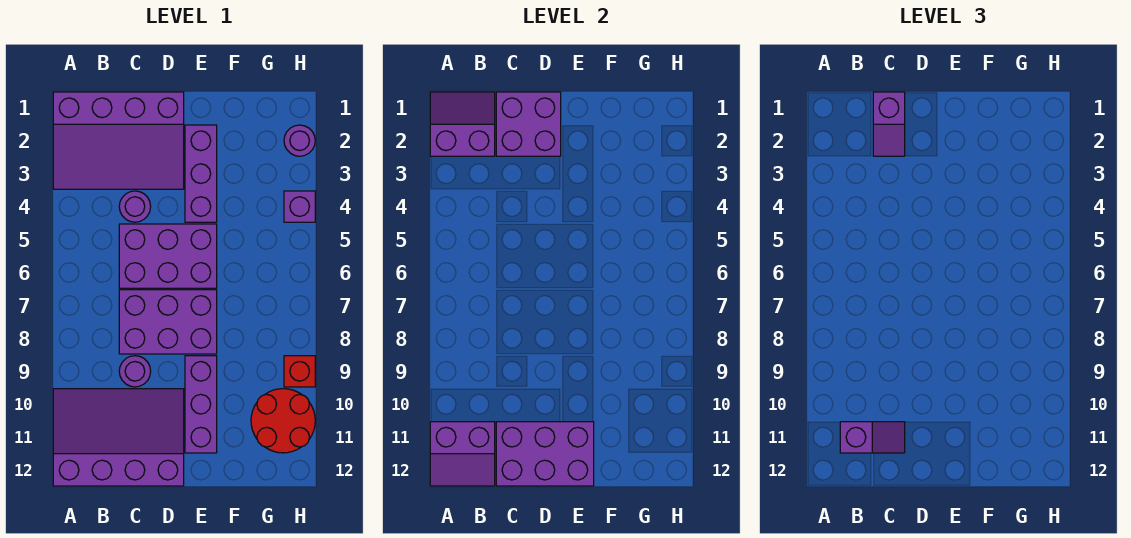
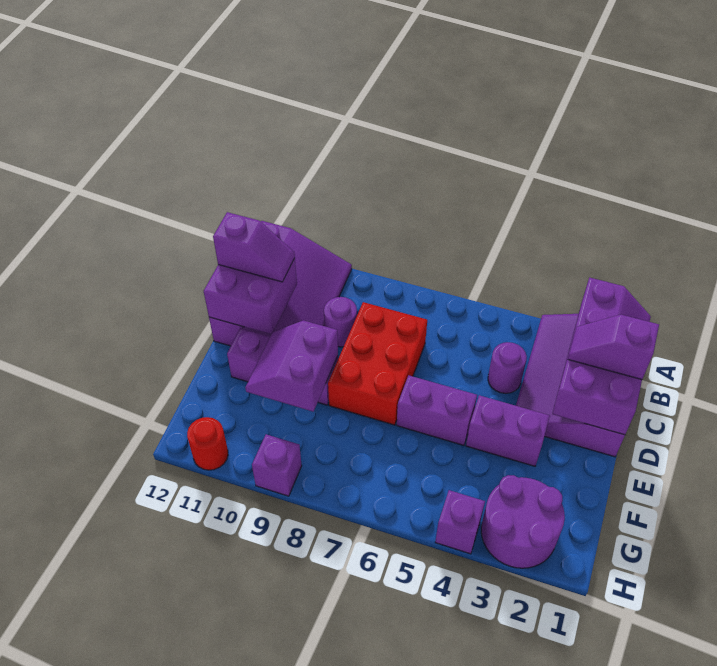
purple slope A11:B12 level 2 top 11 -> purple slope E9:F10 level 2 top 9
purple slope B11:C11 level 3 top B -> purple slope C11:C12 level 3 top 12
purple brick C5:E6 level 1 -> purple brick E5:E6 level 1
purple brick C7:E8 level 1 -> red brick C7:E8 level 1
purple brick C11:E12 level 2 -> purple brick C11:D12 level 2
purple brick E2:E4 level 1 -> purple brick E3:E4 level 1
red round brick G10:H11 level 1 -> red round brick H11 level 1
purple round brick H2 level 1 -> purple round brick G2:H3 level 1
red brick H9 level 1 -> purple brick H9 level 1

